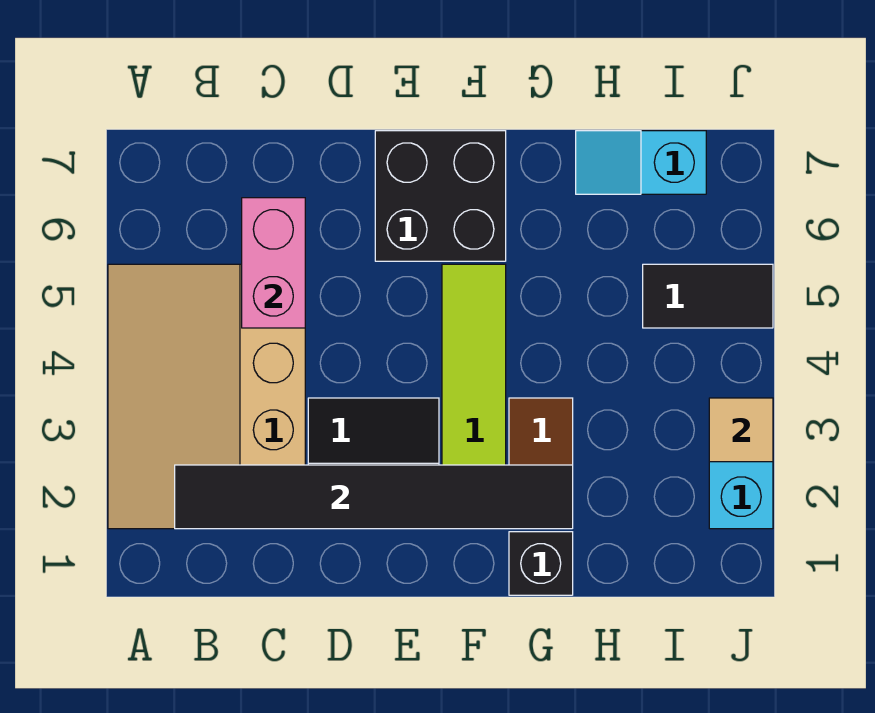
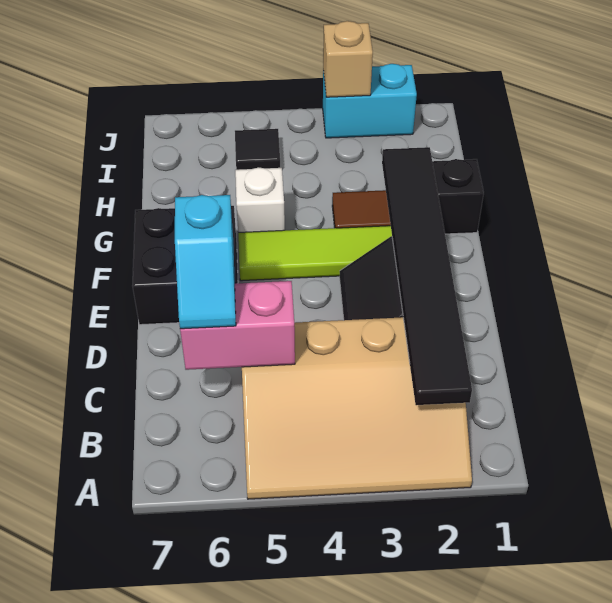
none -> white brick G5 level 1
cyan slope H7:I7 level 1 top I -> cyan slope C6:D6 level 3 top D
black tile I5:J5 level 1 -> black tile I5 level 1
tan tile J3 level 2 -> tan brick J3 level 2

